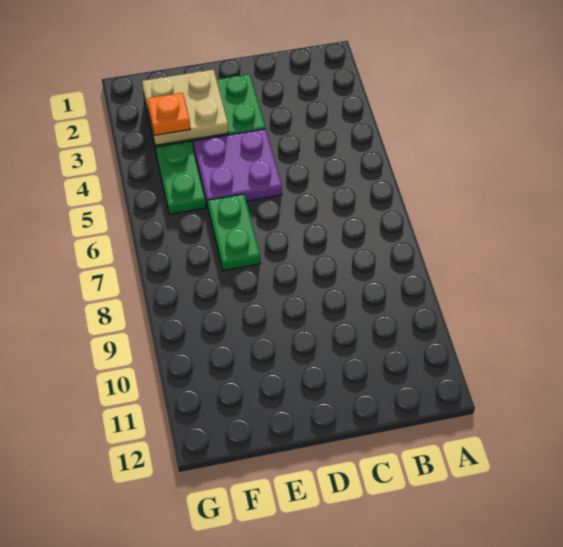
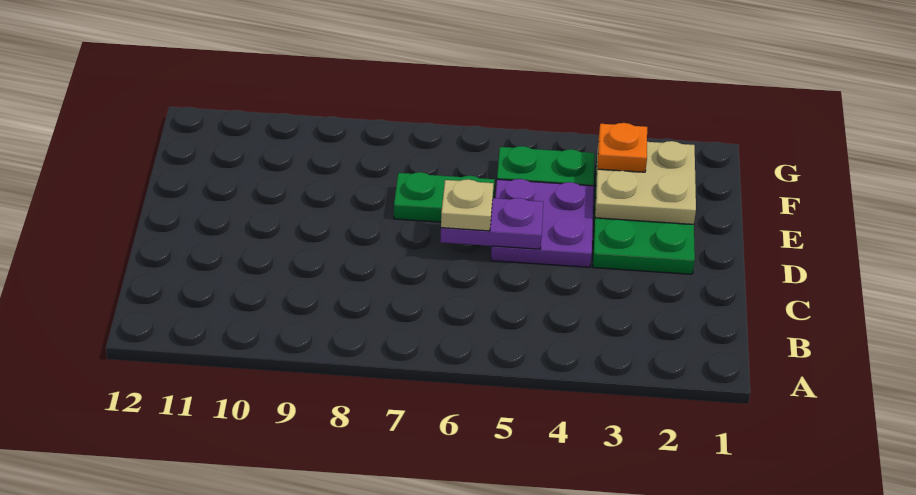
none -> purple plate D5:D6 level 2
none -> tan plate D6 level 3

